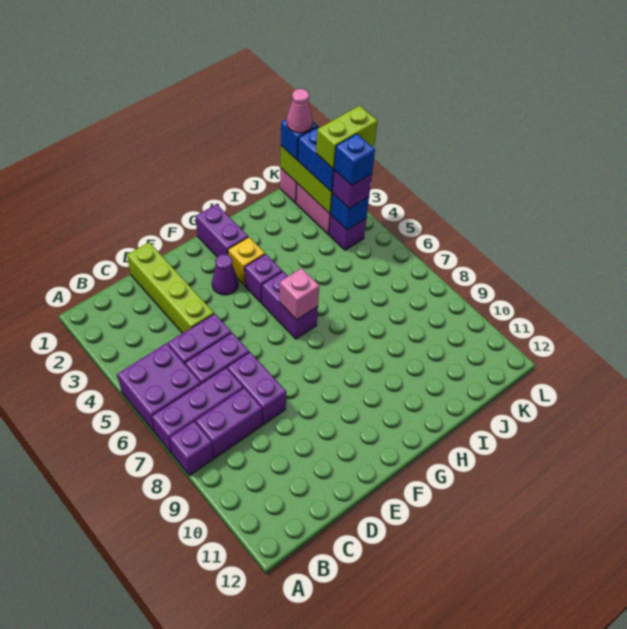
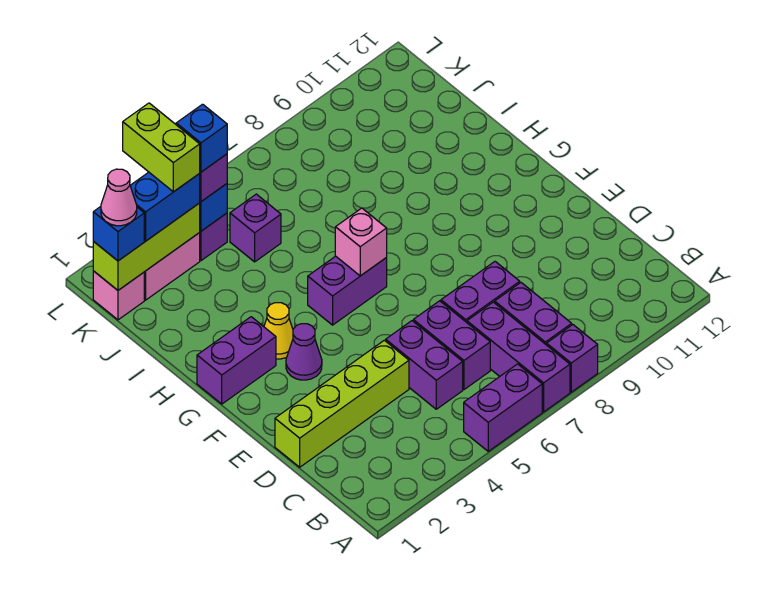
purple brick A5:B6 level 1 -> purple brick A5:A6 level 1
yellow brick G3 level 1 -> yellow cone G3 level 1
purple brick G4 level 1 -> purple brick J5 level 1

